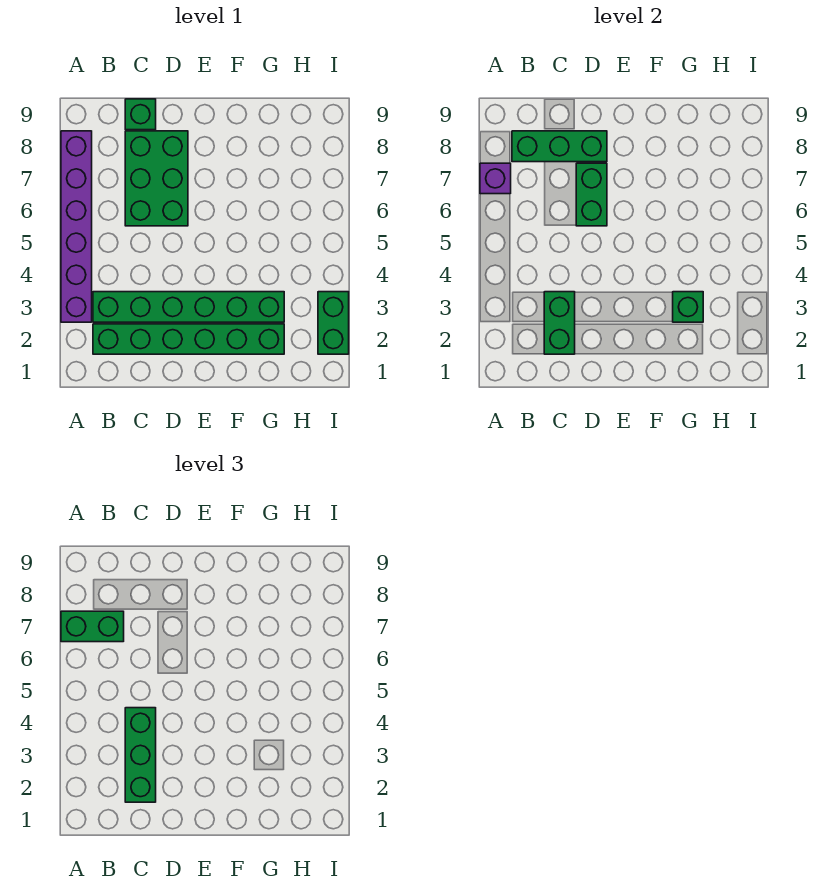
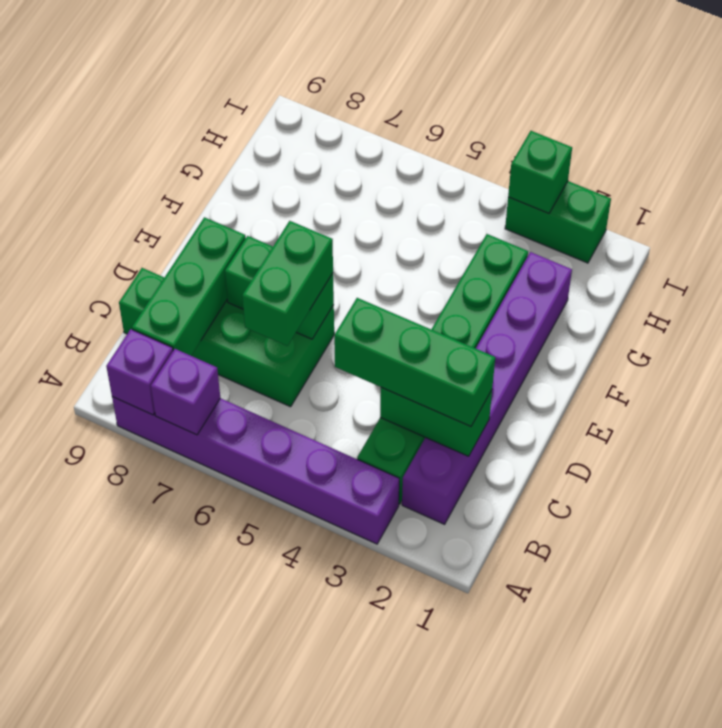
green brick A7:B7 level 3 -> green brick C6:D6 level 3
none -> purple brick A8 level 2
green brick B2:G2 level 1 -> purple brick B2:G2 level 1
green brick G3 level 2 -> green brick I3 level 2

